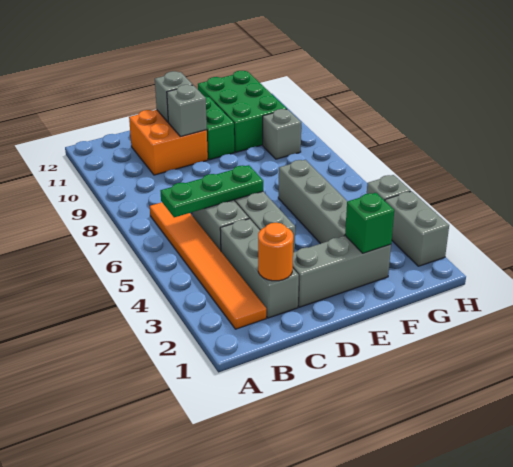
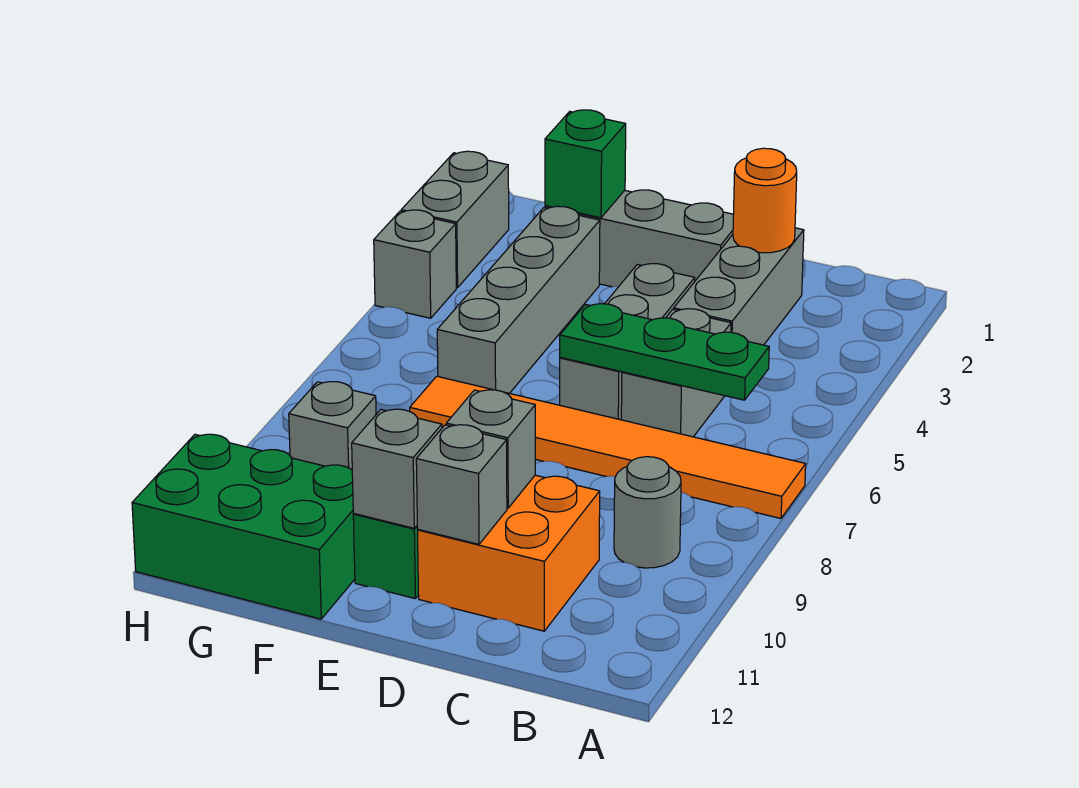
orange tile B2:B7 level 1 -> orange tile A7:F7 level 1
none -> grey round brick B9 level 1
none -> grey brick E11 level 2
green brick F10:G12 level 1 -> green brick F11:H12 level 1

